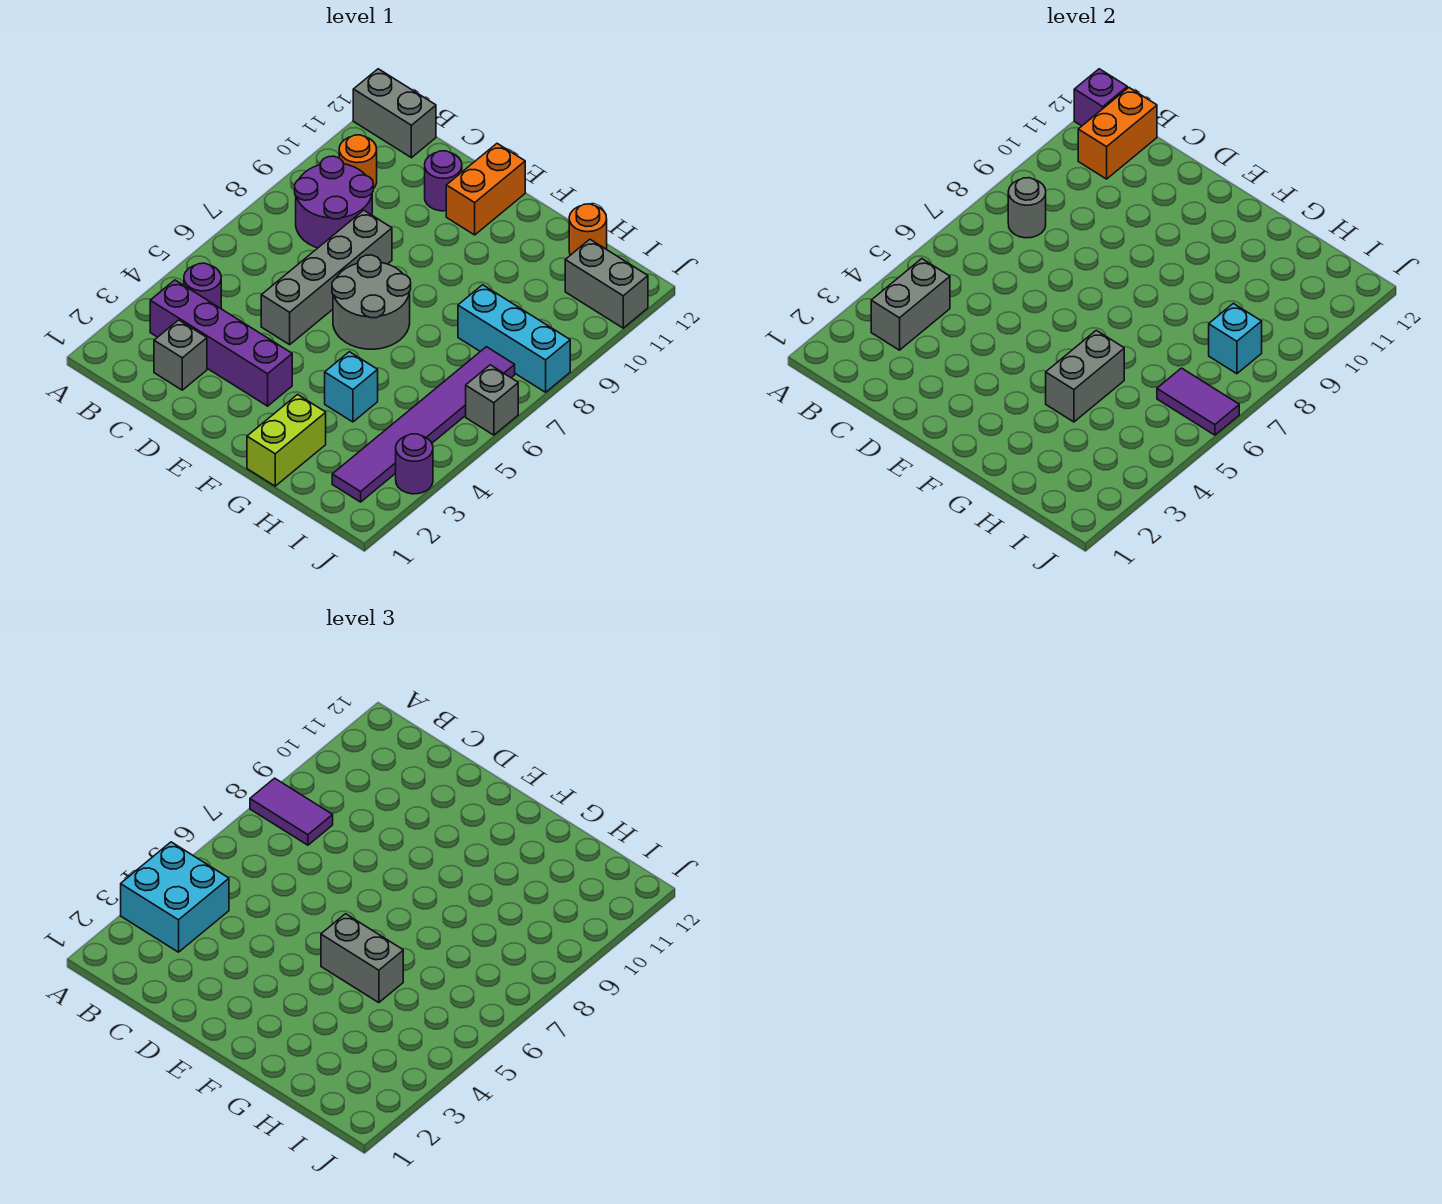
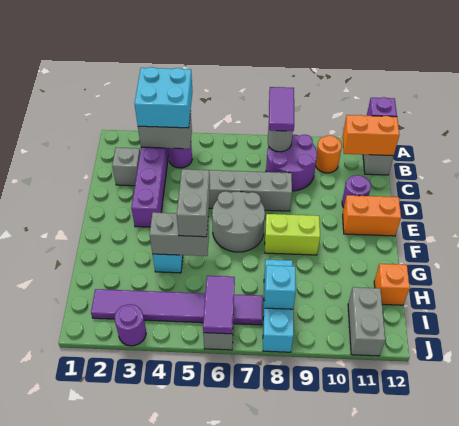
lime brick G1:G2 level 1 -> lime brick F8:F9 level 1
orange round brick H12 level 1 -> orange brick H12 level 1

